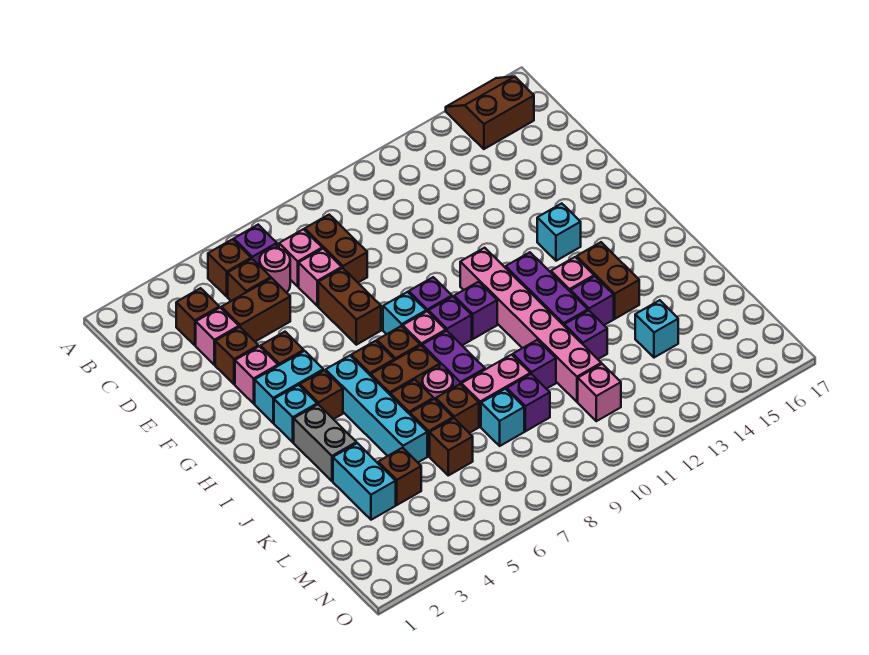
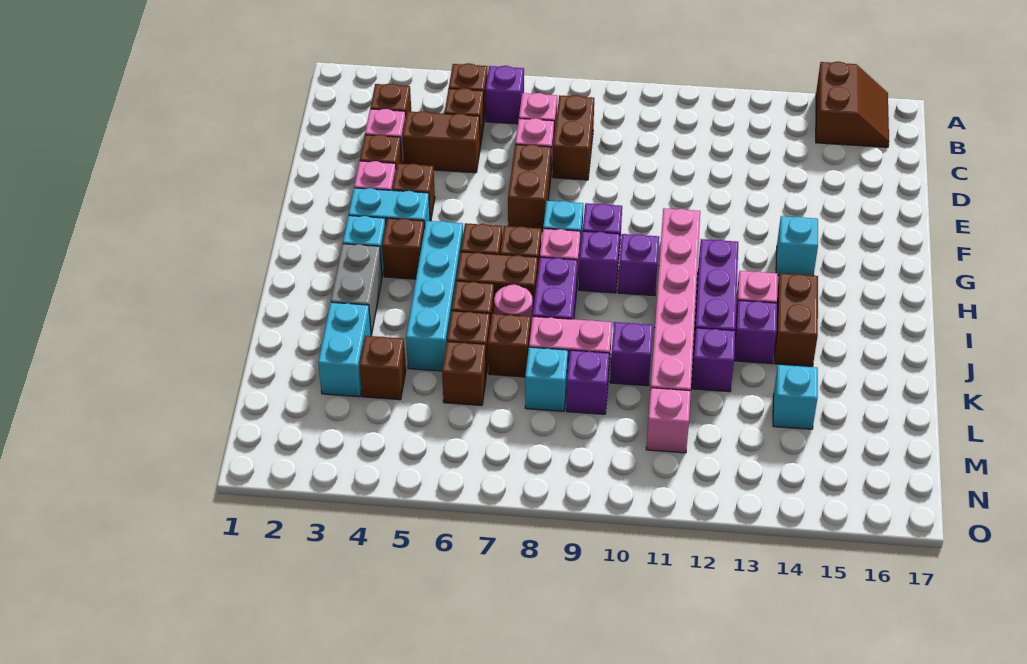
brown slope A15:B16 level 1 top B -> brown slope A15:B16 level 1 top 15
pink round brick C6 level 1 -> none

